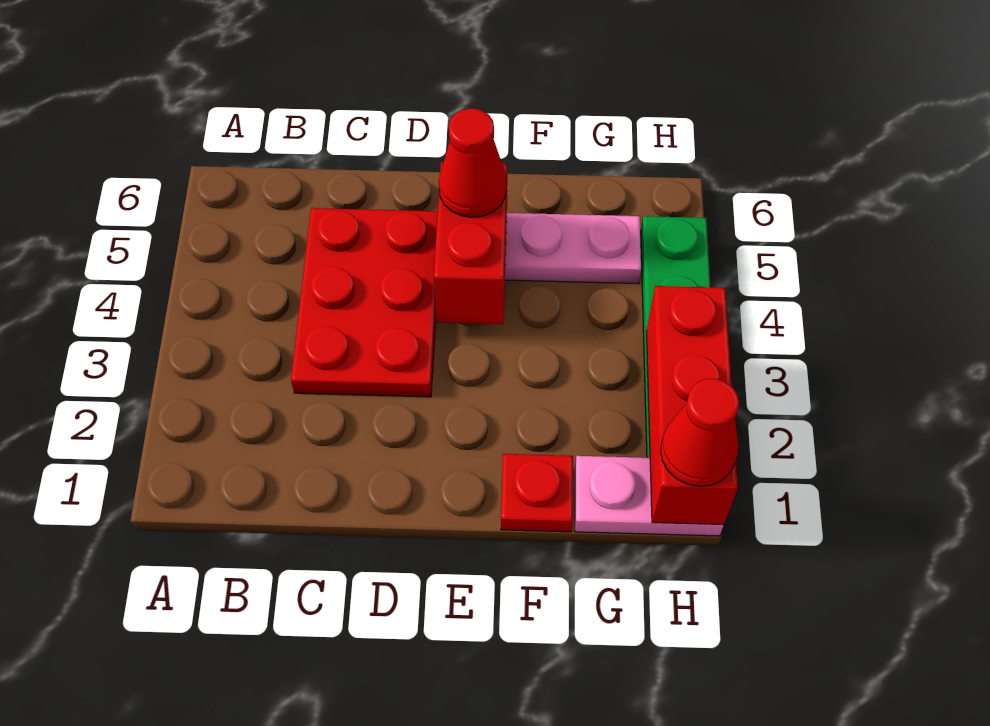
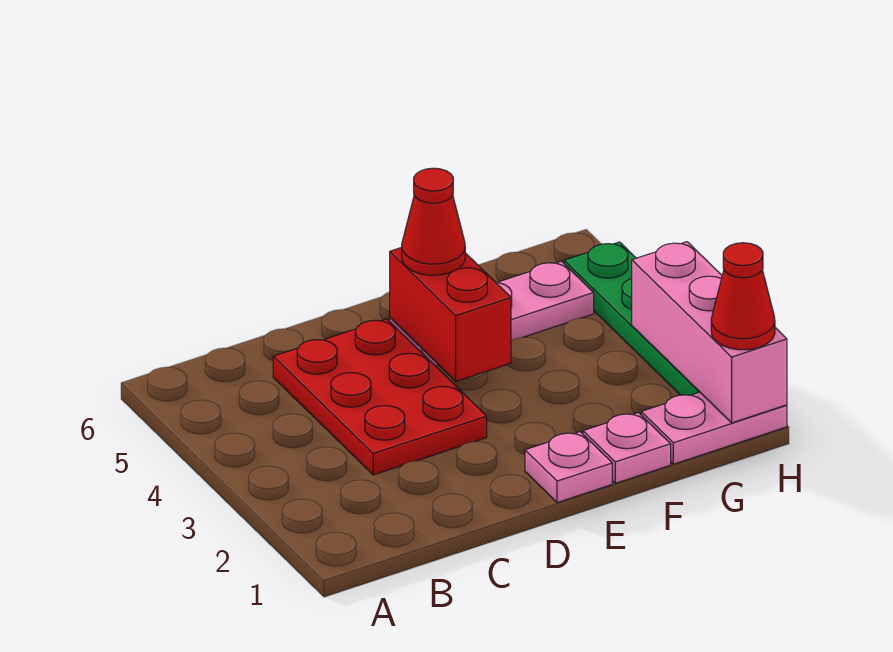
none -> pink plate E1 level 1
red plate F1 level 1 -> pink plate F1 level 1
red brick H1:H3 level 2 -> pink brick H1:H3 level 2

